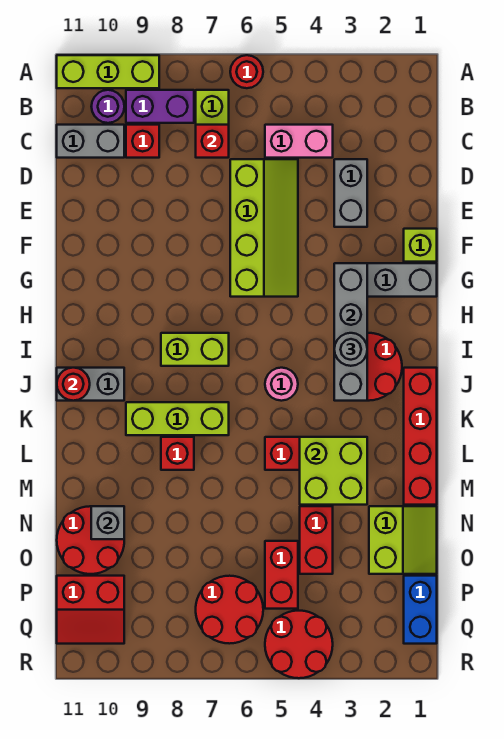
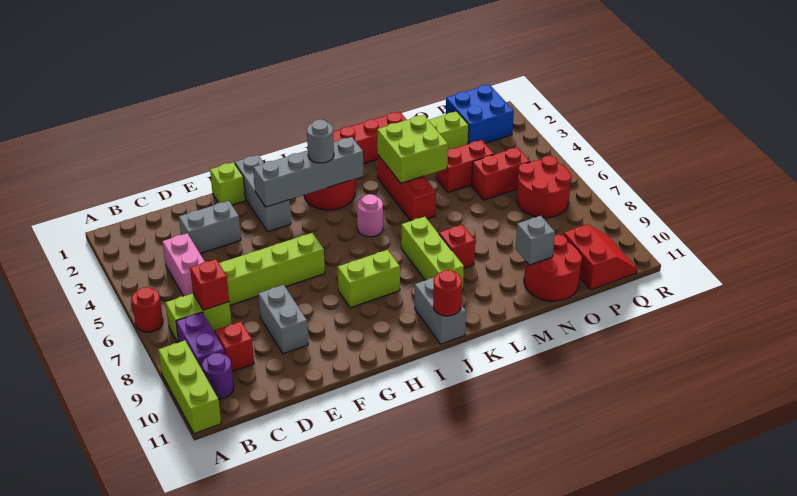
grey brick C10:C11 level 1 -> grey brick E8:E9 level 1
lime brick I7:I8 level 1 -> lime brick H8:I8 level 1
blue brick P1:Q1 level 1 -> blue brick P1:Q2 level 1
red round brick Q4:R5 level 1 -> none

